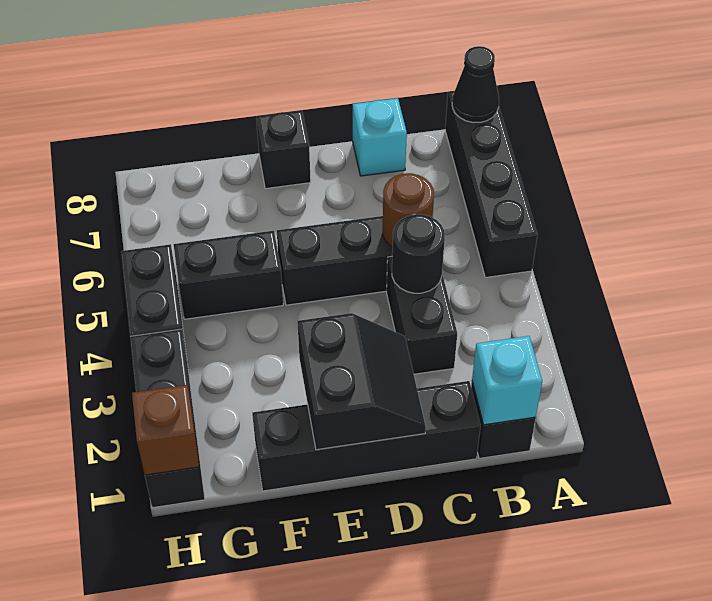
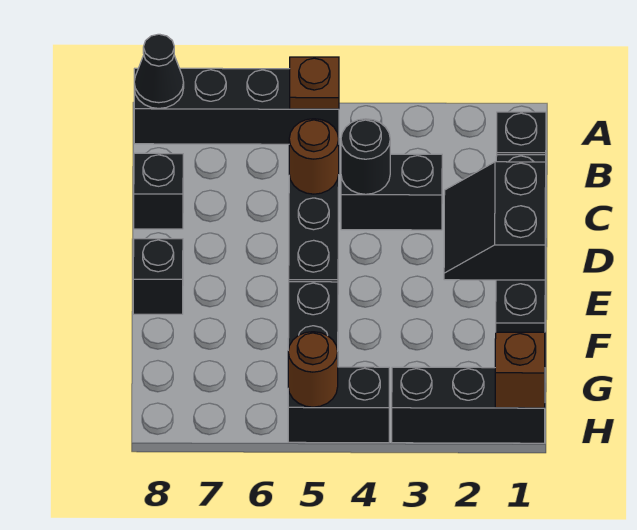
none -> brown plate A5 level 2
cyan brick B1 level 2 -> none
cyan brick C8 level 1 -> black brick C8 level 1
black slope D1:E2 level 2 top E -> black slope D1:E2 level 2 top 1
none -> brown round brick H5 level 2

